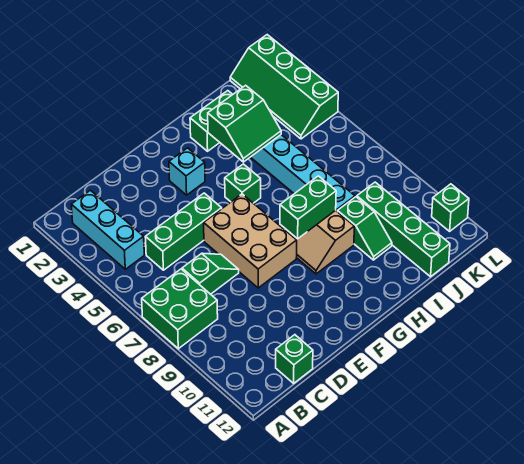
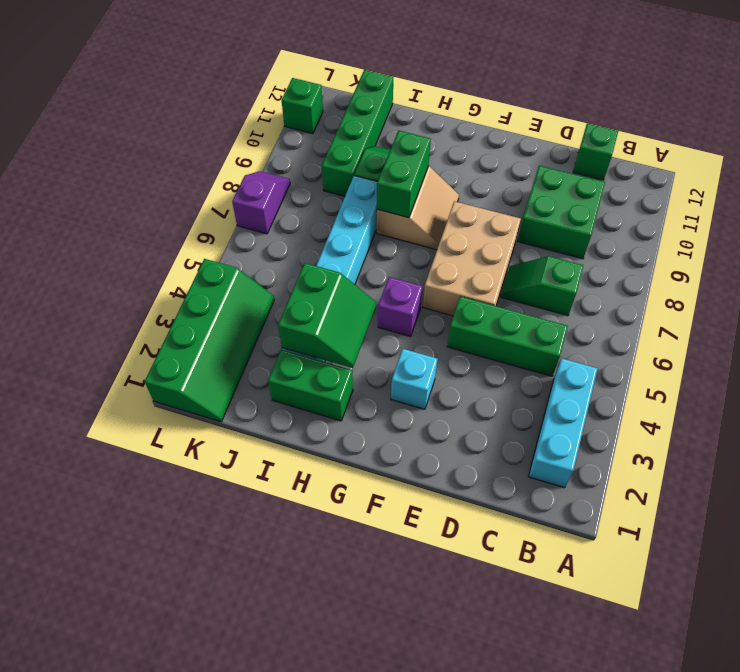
green brick A7:B8 level 1 -> green brick C9:D10 level 1
green brick G5 level 1 -> purple brick G5 level 1
green brick G8:H8 level 2 -> green brick H8:H9 level 2
green slope H3:I4 level 2 top 3 -> green slope H3:I4 level 2 top I
none -> purple slope L7:L8 level 1 top 7

